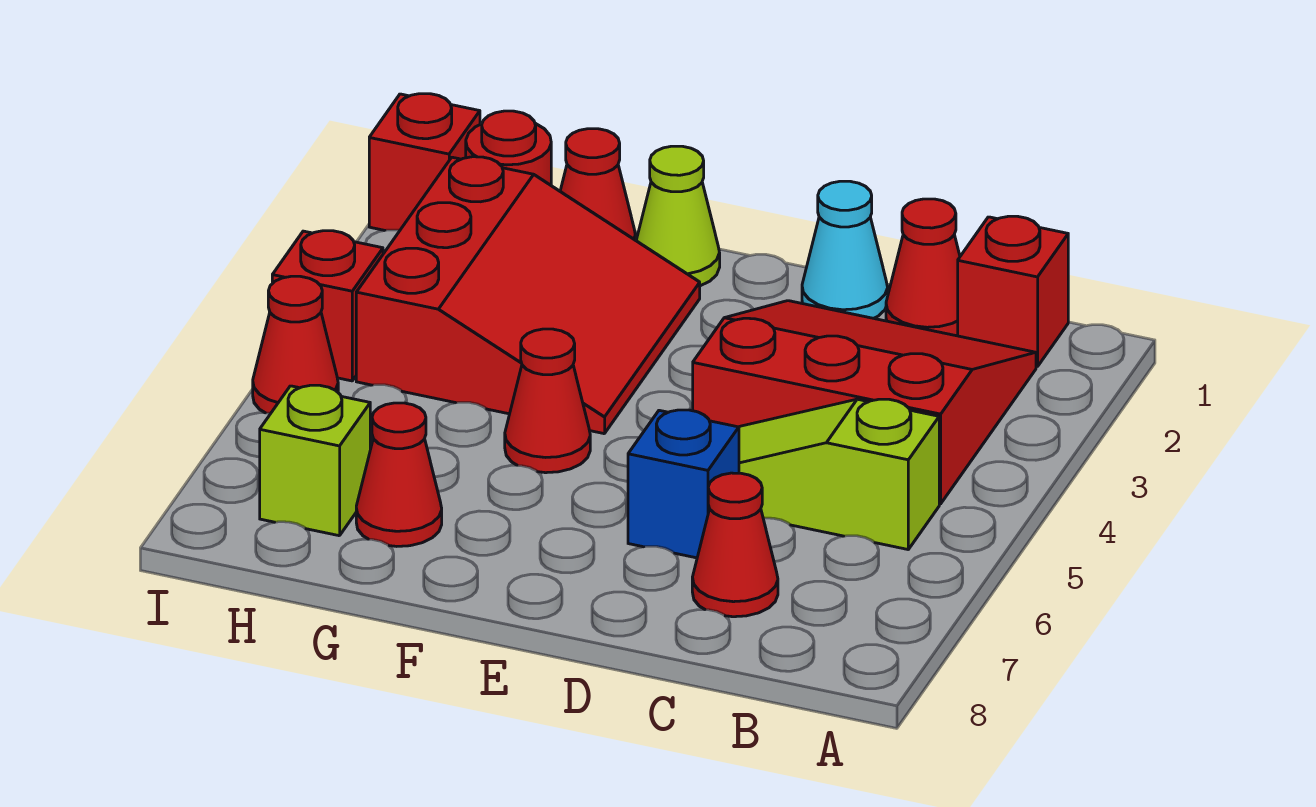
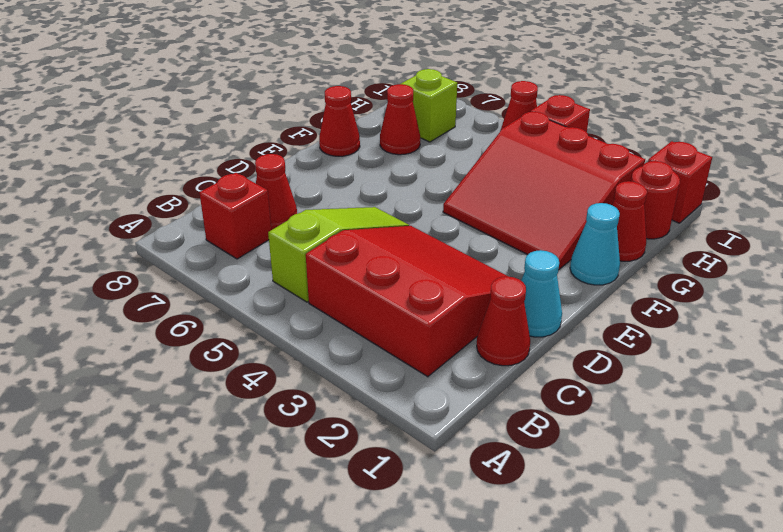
red brick B1 level 1 -> red brick B7 level 1
red slope B2:D4 level 1 top 4 -> red slope B2:D4 level 1 top B
blue brick D6 level 1 -> none
lime cone F1 level 1 -> cyan cone F1 level 1
red cone F5 level 1 -> red cone F8 level 1

